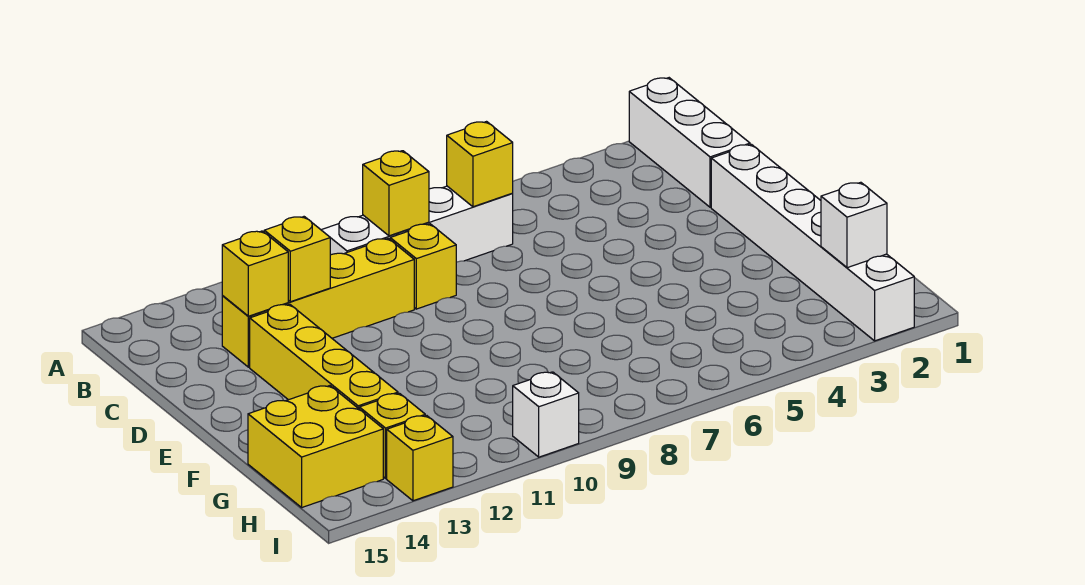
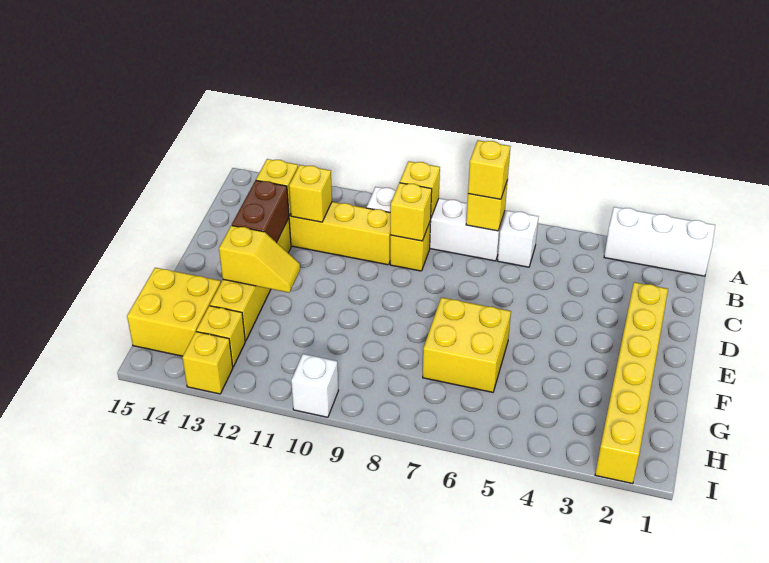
white brick A2:C2 level 1 -> white brick A1:A3 level 1
none -> yellow brick B7 level 3
none -> yellow brick C9 level 2
white brick D2:I2 level 1 -> yellow brick D2:I2 level 1
none -> brown brick D13:E13 level 2
none -> yellow brick F6:G7 level 1
none -> yellow slope F12:F13 level 2 top 13
white brick H2 level 2 -> white brick B6 level 1

